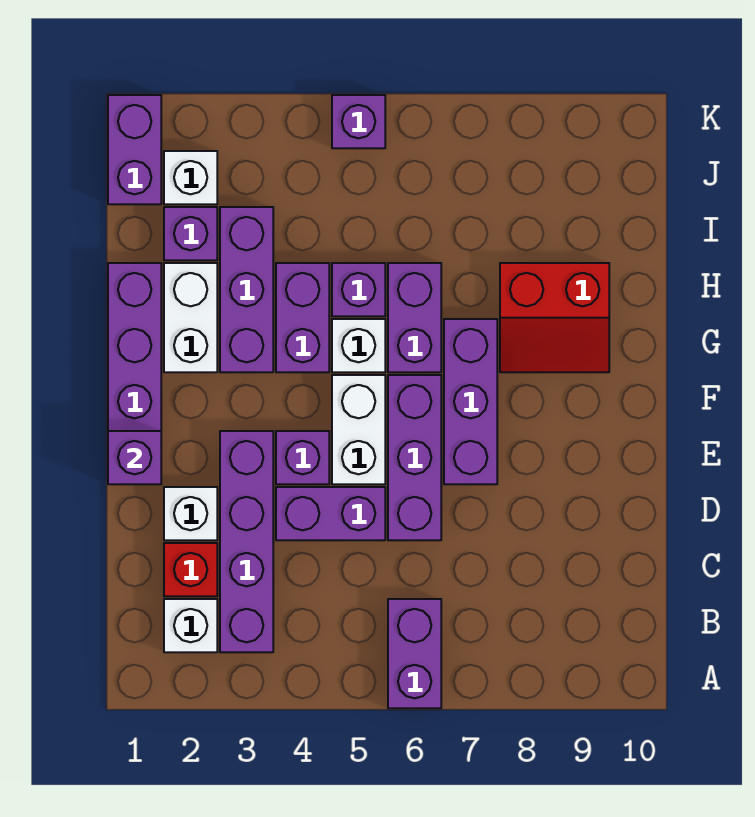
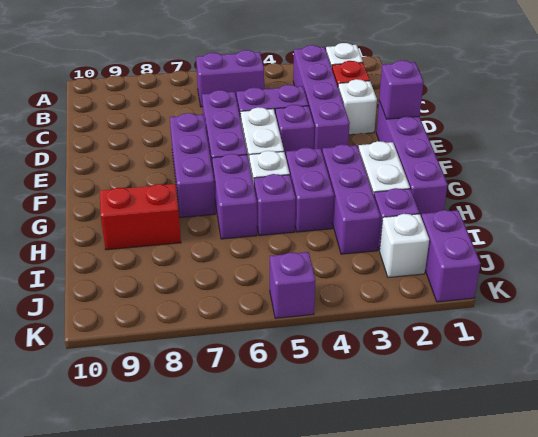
purple brick A6:B6 level 1 -> purple brick B5:B6 level 1

